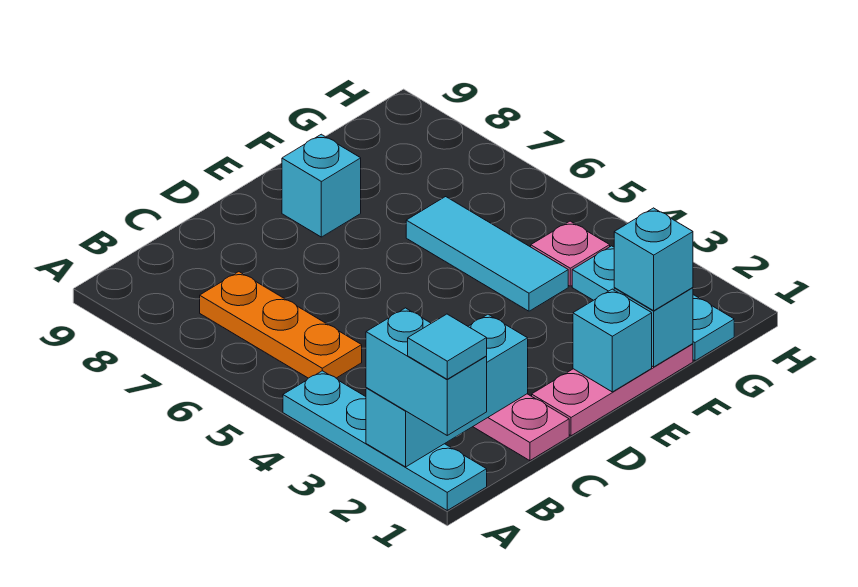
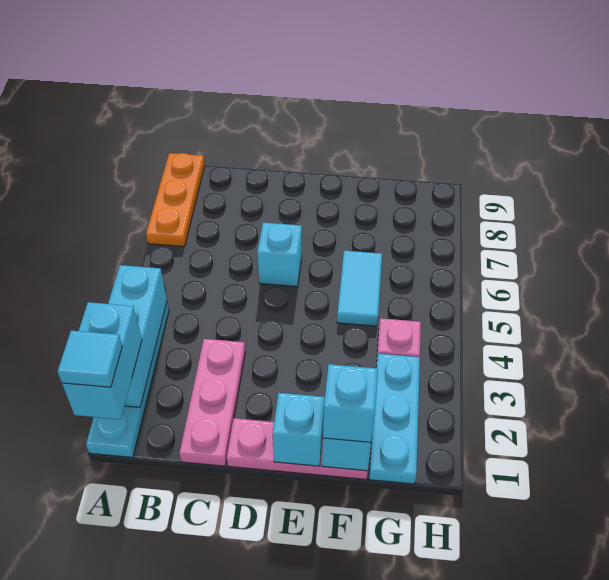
cyan brick A2:C2 level 2 -> cyan brick A2:A4 level 2
orange plate B5:B7 level 1 -> orange plate A7:A9 level 1
cyan brick E8 level 1 -> cyan brick D6 level 1
cyan tile F4:F6 level 1 -> cyan tile F5:F6 level 1

